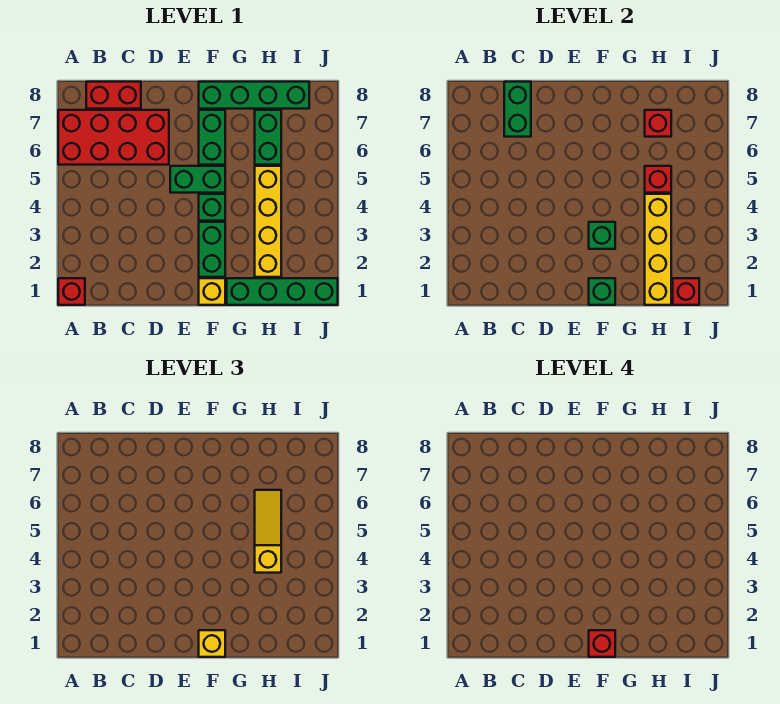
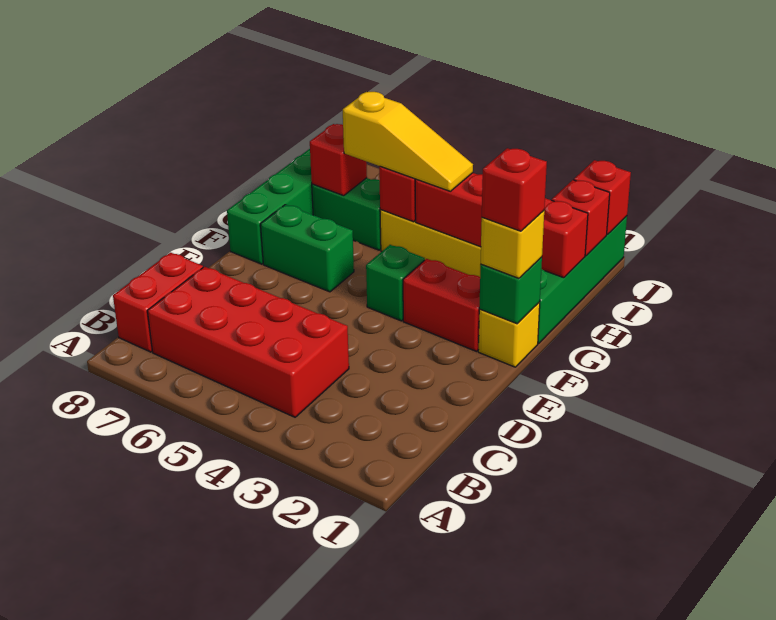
red brick A1 level 1 -> red brick J1 level 2
red brick A6:D7 level 1 -> red brick B4:C7 level 1
green brick C7:C8 level 2 -> none
green brick E5:F5 level 1 -> none
green brick F2:F3 level 1 -> red brick F2:F3 level 1
green brick F3 level 2 -> none
yellow brick H1:H4 level 2 -> red brick H1:H4 level 2
yellow slope H4:H6 level 3 top 4 -> yellow slope H4:H6 level 3 top 6

